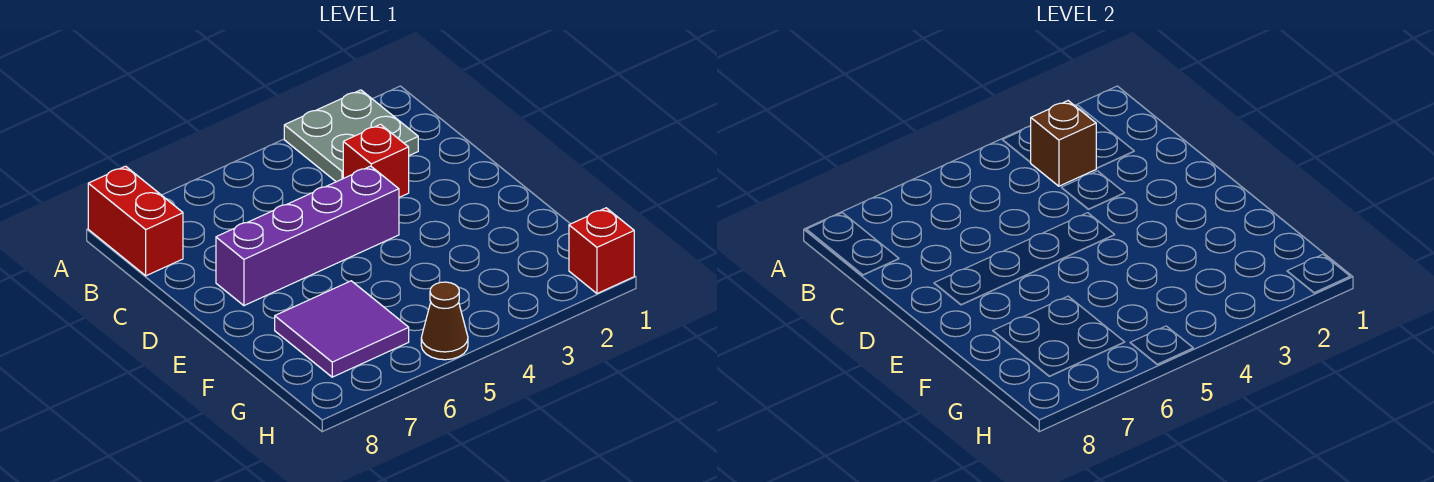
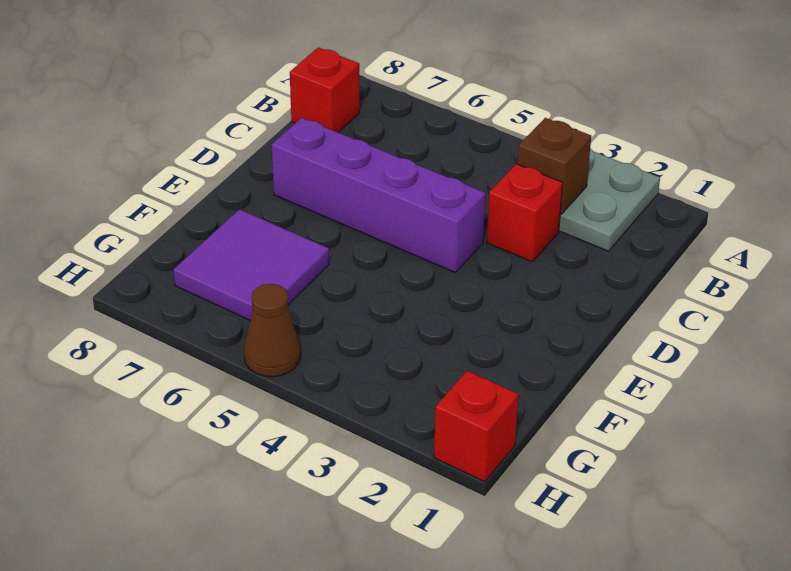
red brick A8:B8 level 1 -> red brick B8 level 1

